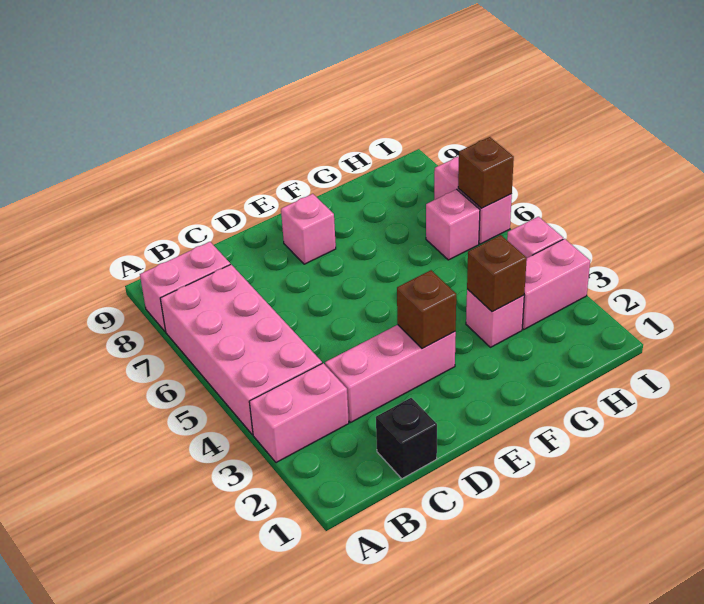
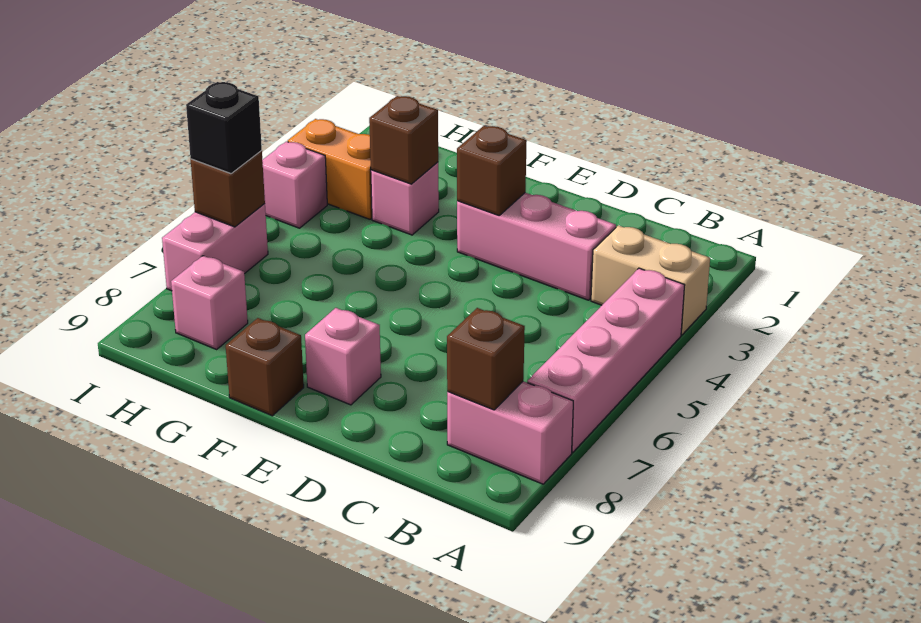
pink brick A3:B3 level 1 -> tan brick A3:B3 level 1
pink brick A4:B7 level 1 -> pink brick A4:A7 level 1
none -> brown brick B8 level 2
black brick C1 level 1 -> black brick I6 level 3
none -> brown brick F9 level 1
pink brick H3:I3 level 1 -> orange brick H3:I3 level 1
pink brick H6 level 1 -> pink brick H8 level 1

